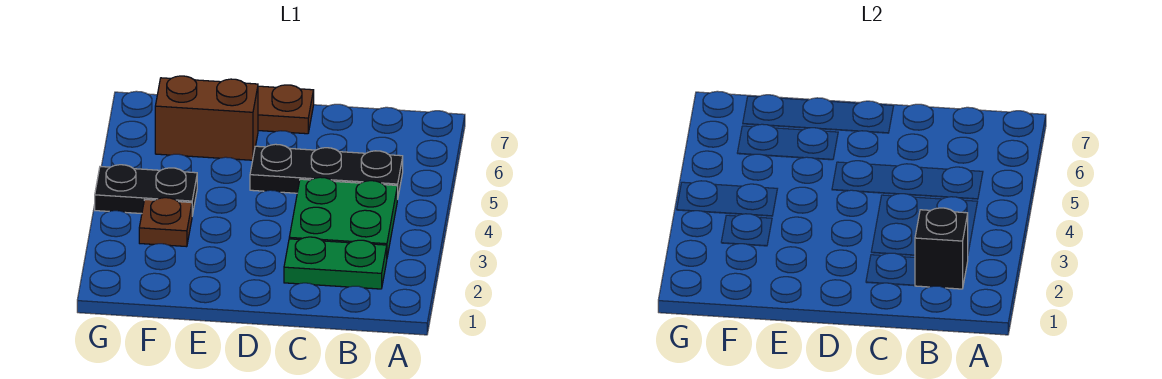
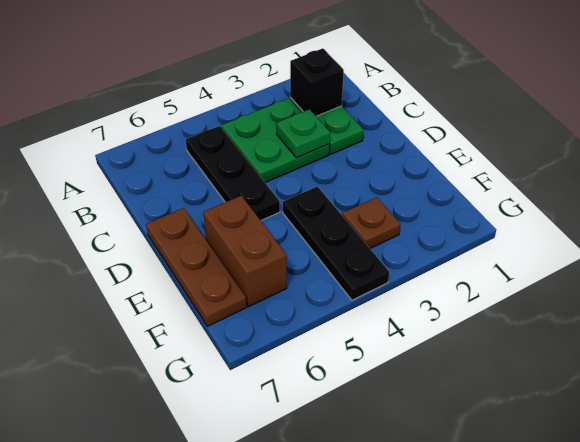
none -> green plate C3 level 2
black plate F4:G4 level 1 -> black plate E4:G4 level 1

